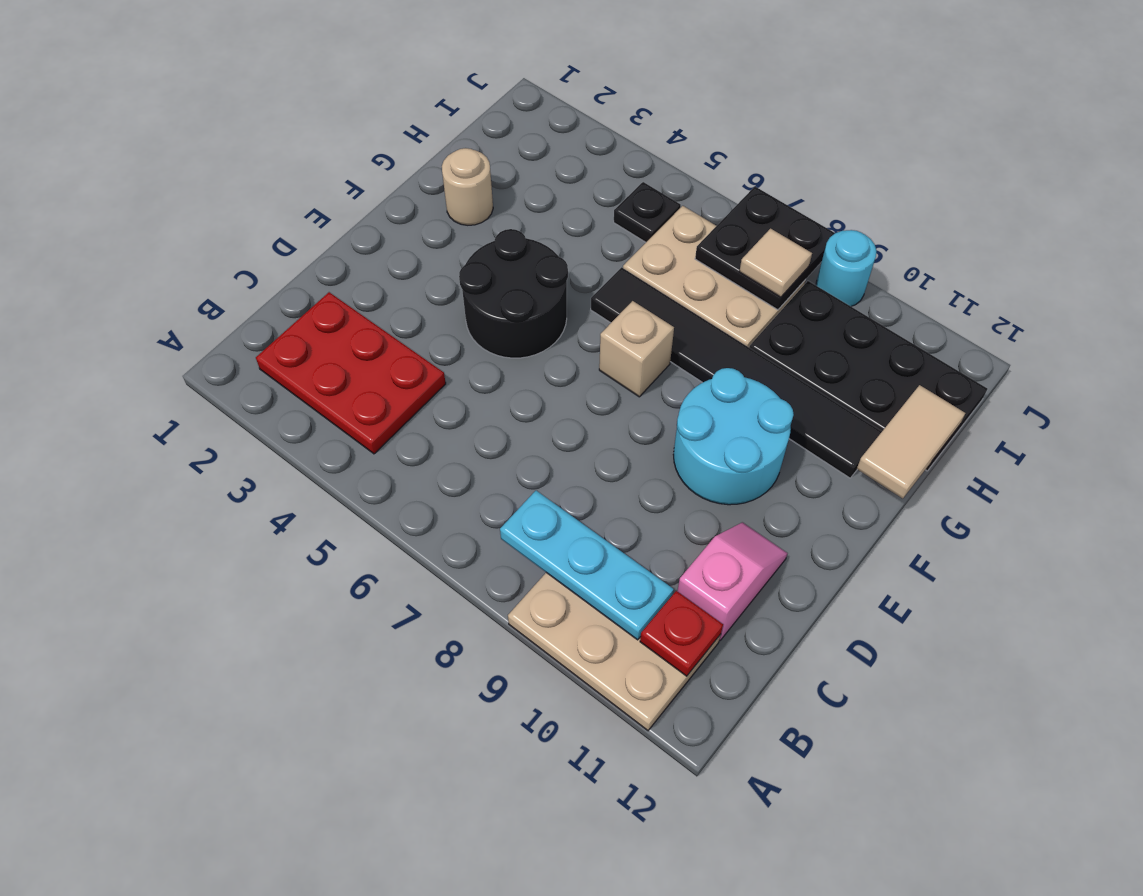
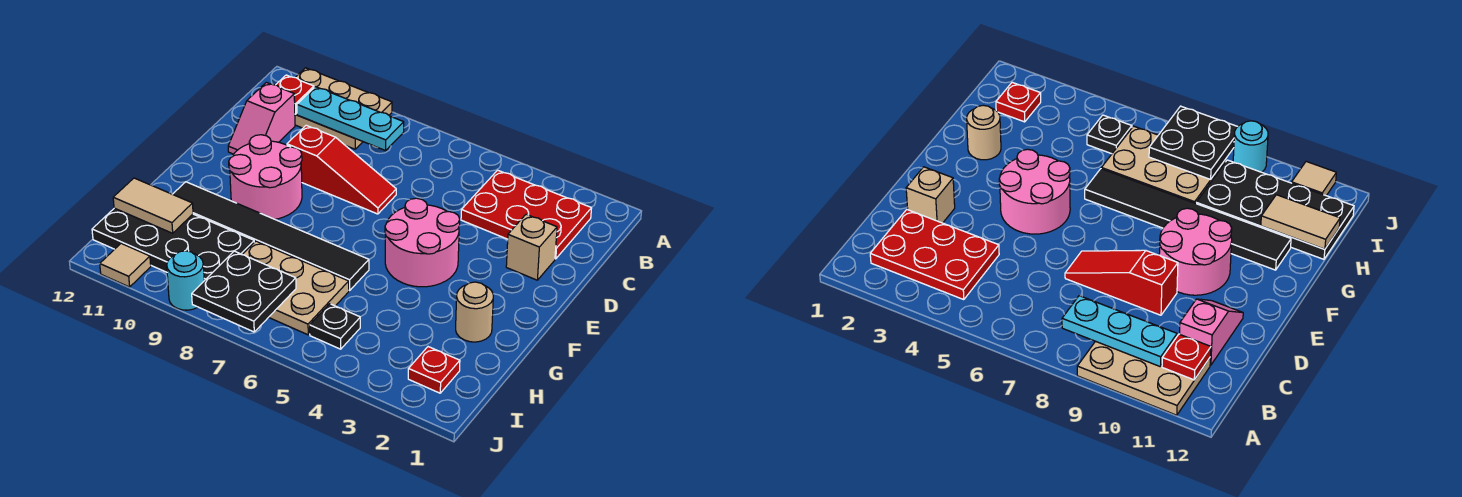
none -> red slope D7:D9 level 1 top 9
black round brick E4:F5 level 1 -> pink round brick E4:F5 level 1
cyan round brick E9:F10 level 1 -> pink round brick E9:F10 level 1
tan brick F7 level 1 -> tan brick D2 level 1
tan tile G12:H12 level 2 -> tan tile H11:H12 level 2
none -> red plate I2 level 1
tan tile I8 level 3 -> tan tile J11 level 1

